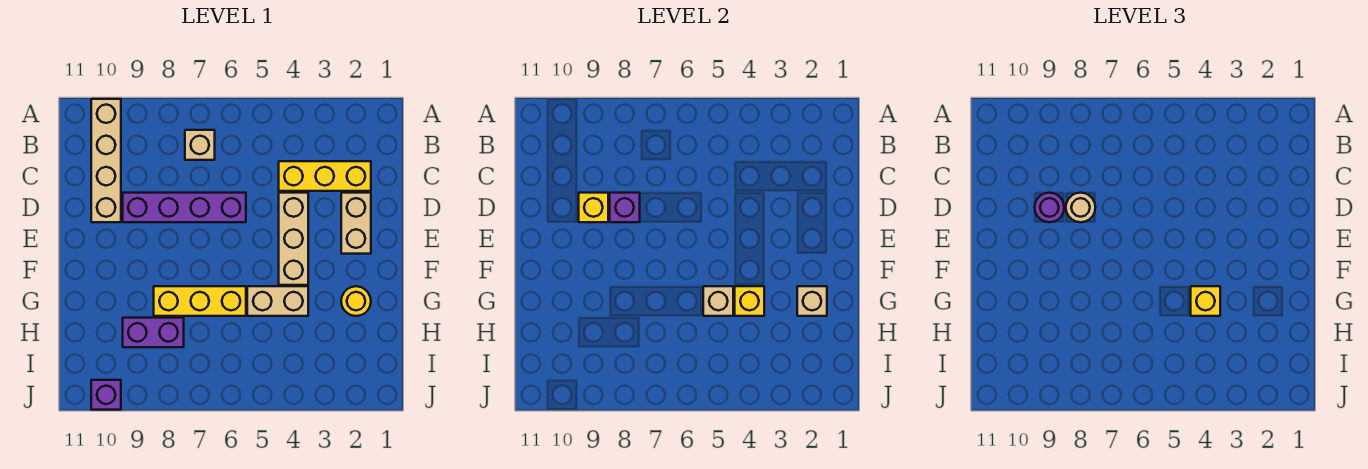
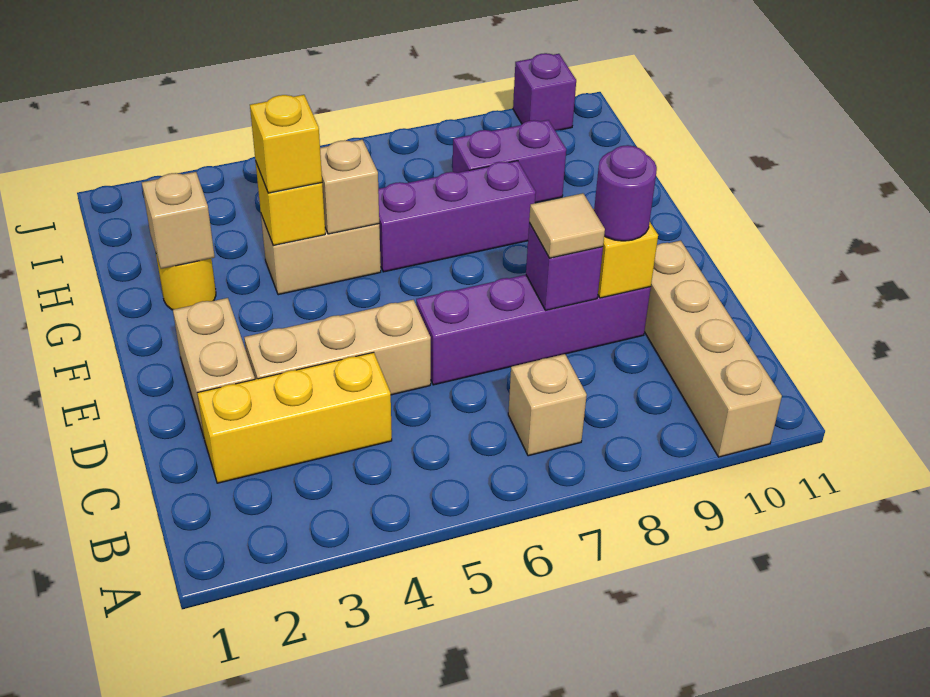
tan brick D4:F4 level 1 -> tan brick D3:D5 level 1
tan round brick D8 level 3 -> tan tile D8 level 3
yellow brick G6:G8 level 1 -> purple brick G6:G8 level 1

